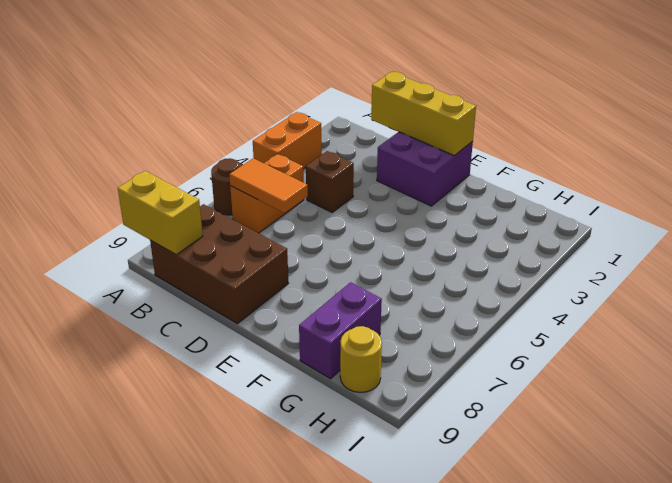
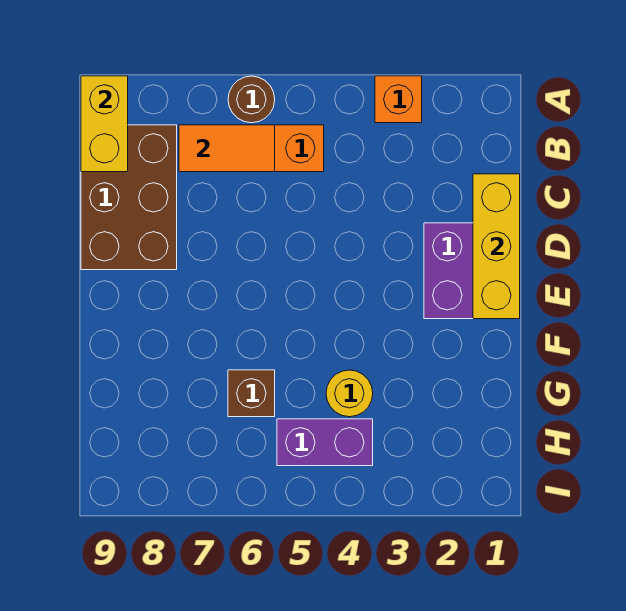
orange brick A3:A4 level 1 -> orange brick A3 level 1
orange tile B6:C6 level 2 -> orange tile B6:B7 level 2
brown brick C4 level 1 -> brown brick G6 level 1
purple brick G8:G9 level 1 -> purple brick H4:H5 level 1
yellow round brick H9 level 1 -> yellow round brick G4 level 1

